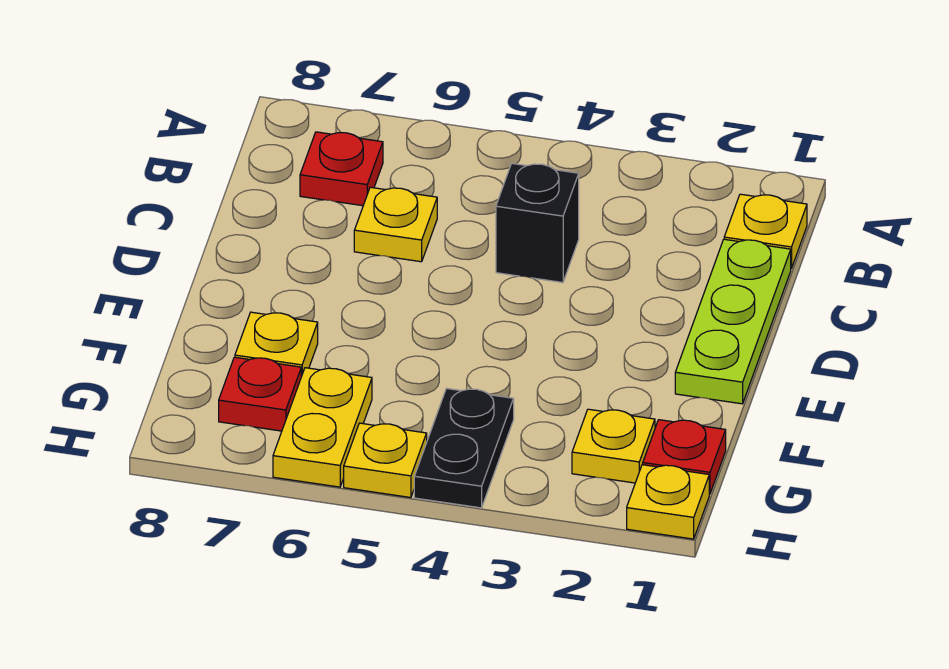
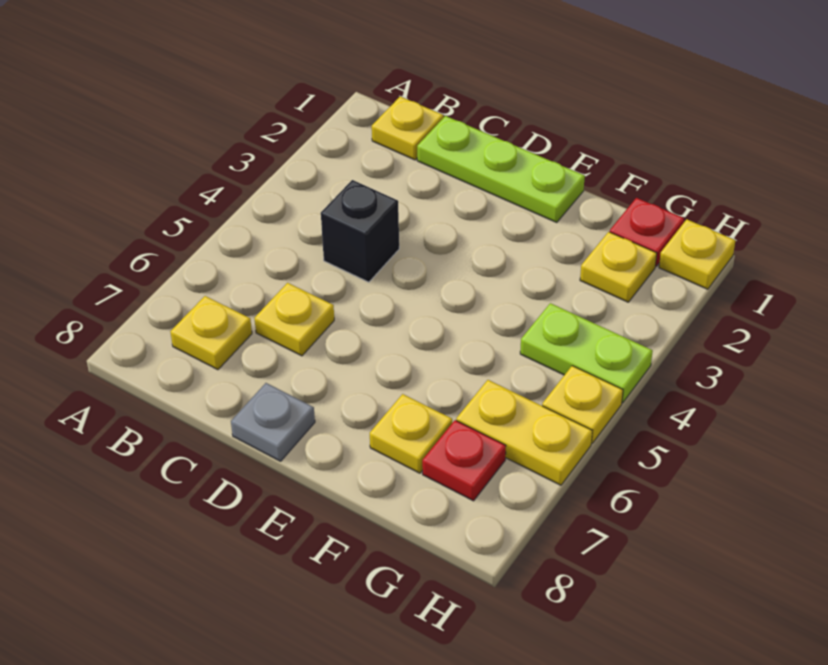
red plate B7 level 1 -> yellow plate B7 level 1
none -> grey plate D8 level 1
black plate G4:H4 level 1 -> lime plate G4:H4 level 1

